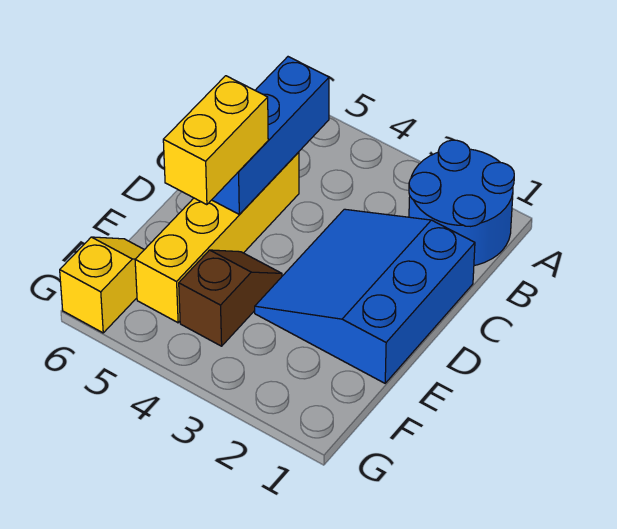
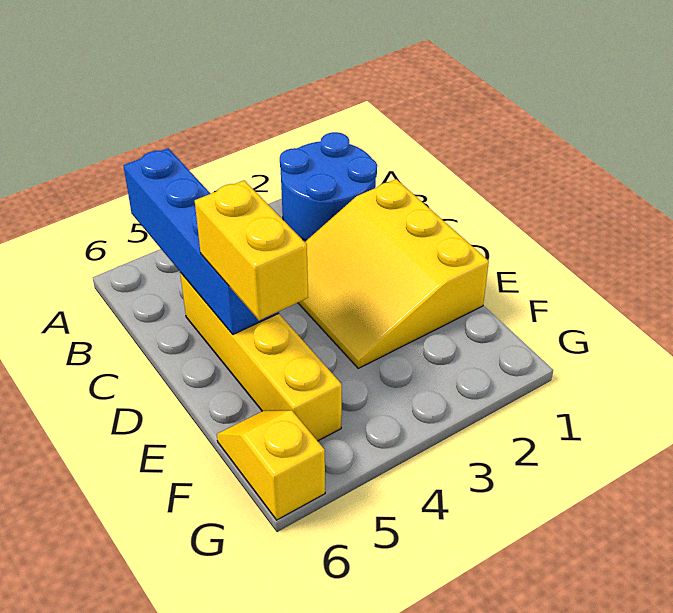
blue brick B5:D5 level 2 -> blue brick A5:D5 level 2
blue slope C1:E3 level 1 top 1 -> yellow slope C1:E3 level 1 top 1
brown slope E4:F4 level 1 top F -> none

